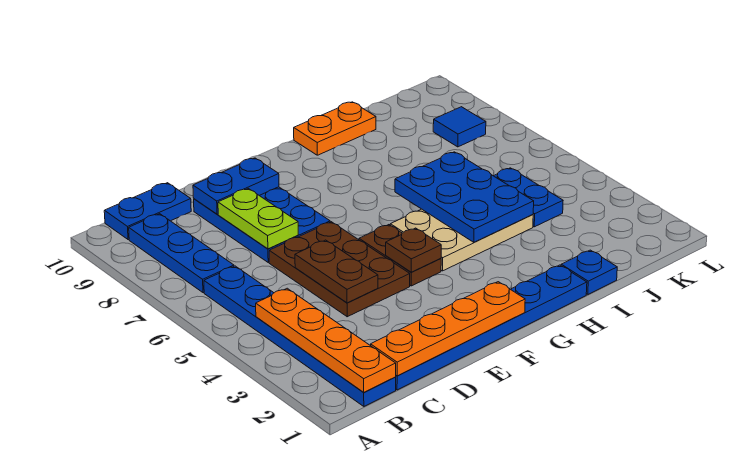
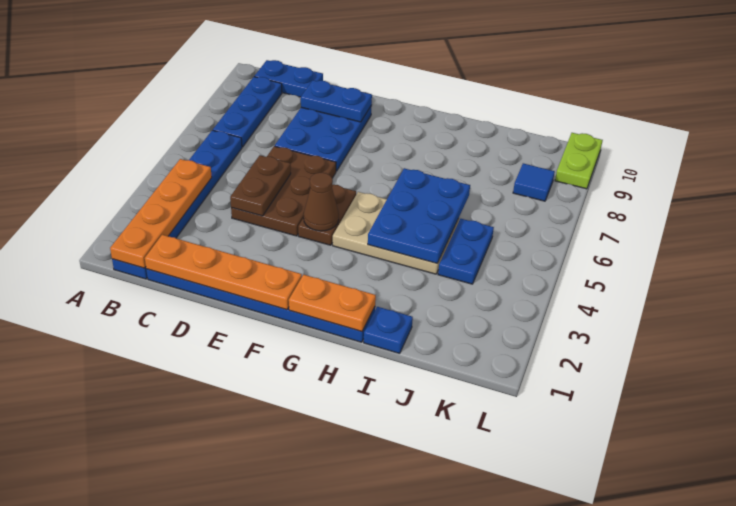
lime plate D7:D8 level 2 -> lime plate L9:L10 level 1
brown plate F4 level 2 -> brown cone F4 level 2
orange plate H10:I10 level 1 -> orange plate G1:H1 level 2

